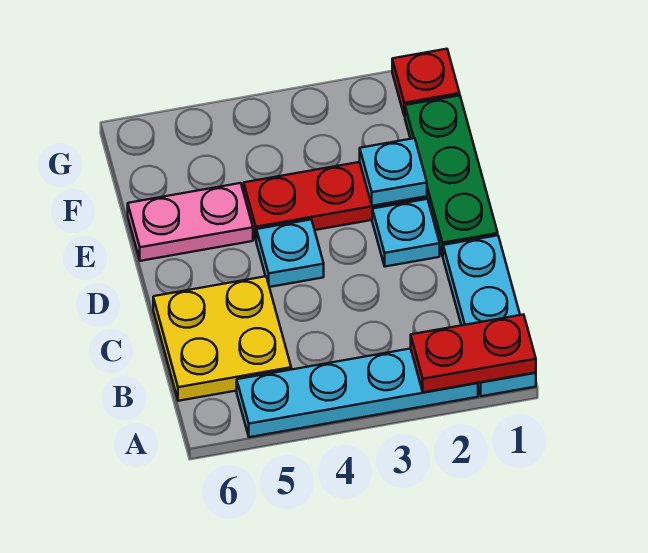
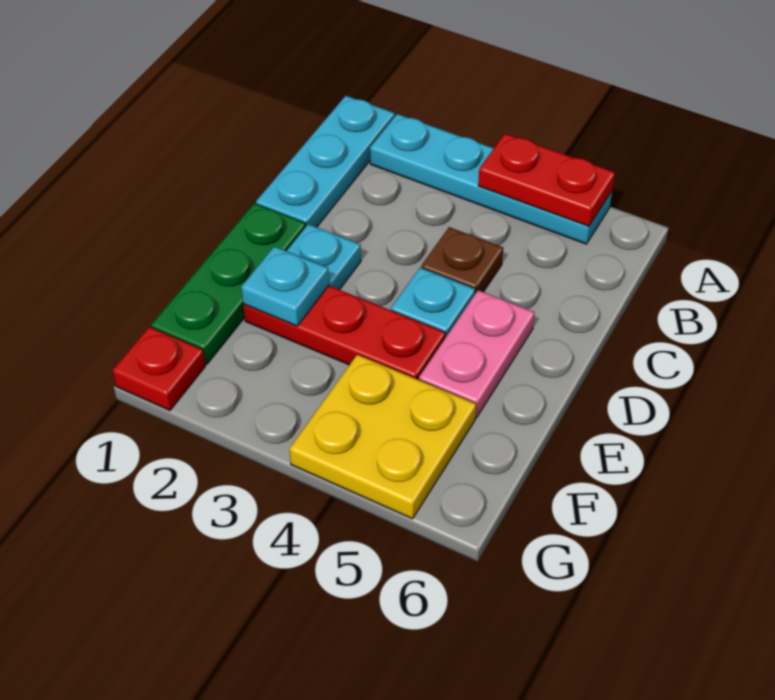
red plate A1:A2 level 2 -> red plate A4:A5 level 2
yellow plate B5:C6 level 1 -> yellow plate F4:G5 level 1
none -> brown plate C4 level 1
pink plate E5:E6 level 1 -> pink plate D5:E5 level 1

